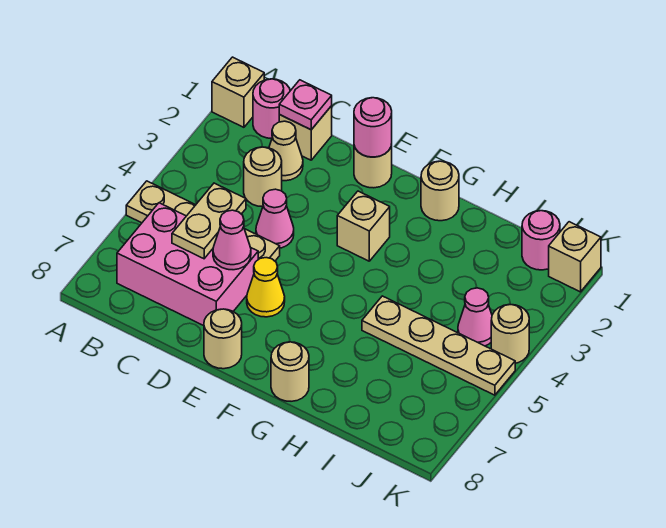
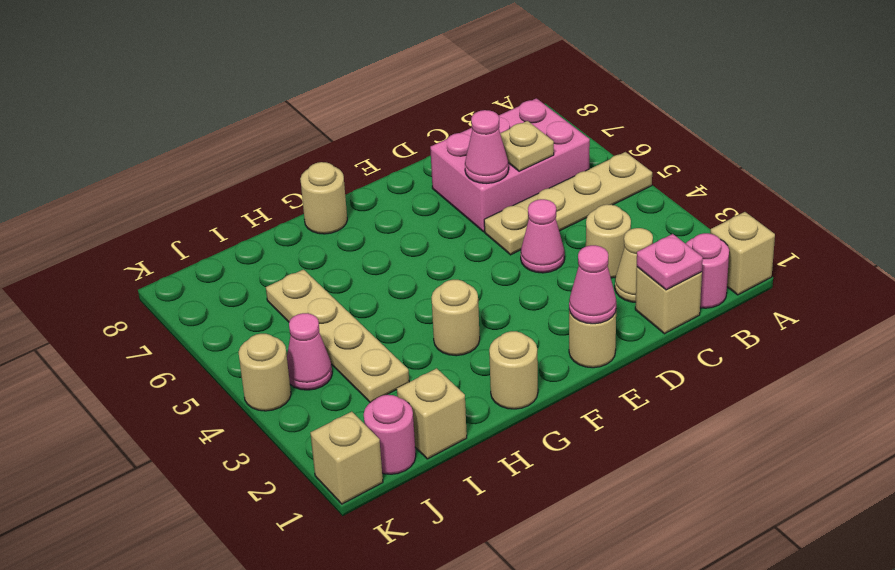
tan plate C5:C6 level 2 -> tan plate C6 level 2
pink round brick E1 level 2 -> pink cone E1 level 2
yellow cone E6 level 1 -> none
tan round brick E8 level 1 -> tan round brick G3 level 1
tan brick F3 level 1 -> tan brick I1 level 1
tan plate H5:K5 level 1 -> tan plate I3:I6 level 1

